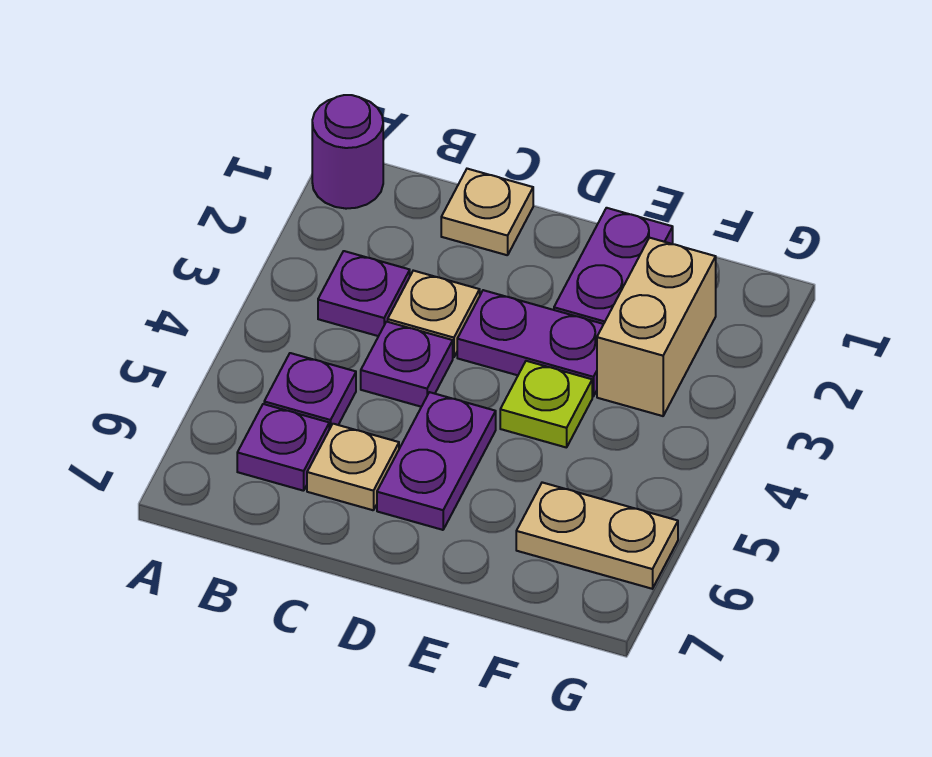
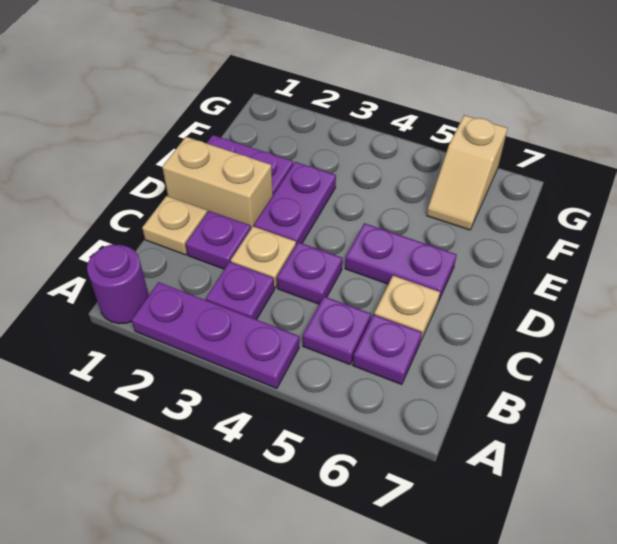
none -> purple plate A2:A4 level 1
none -> purple plate C2 level 1
lime plate E4 level 1 -> none
tan brick F2:F3 level 1 -> tan brick D1:D2 level 1
tan plate F6:G6 level 1 -> tan slope F6:G6 level 1 top G

